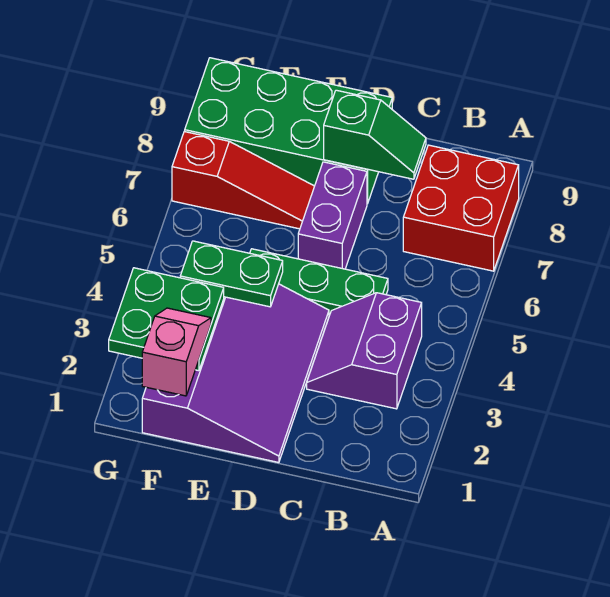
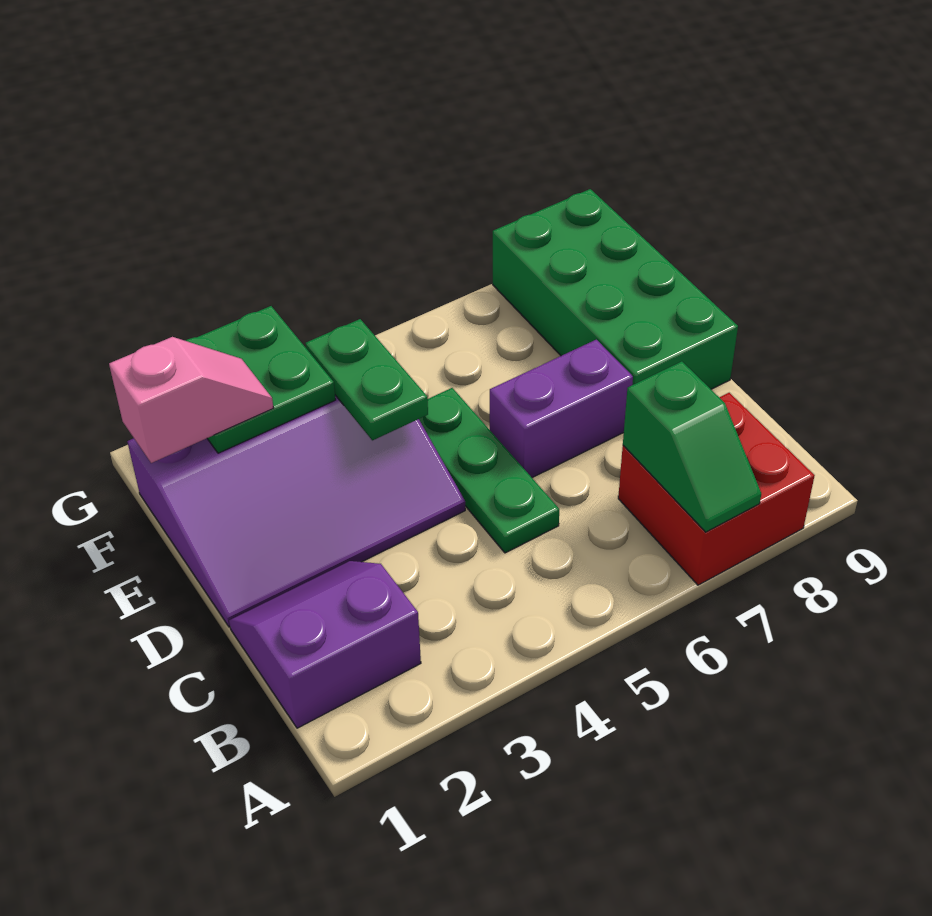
purple slope B3:C4 level 1 top B -> purple slope B1:C2 level 1 top B
green slope C8:D8 level 2 top D -> green slope A7:B7 level 2 top B
red slope E7:G7 level 1 top G -> none

